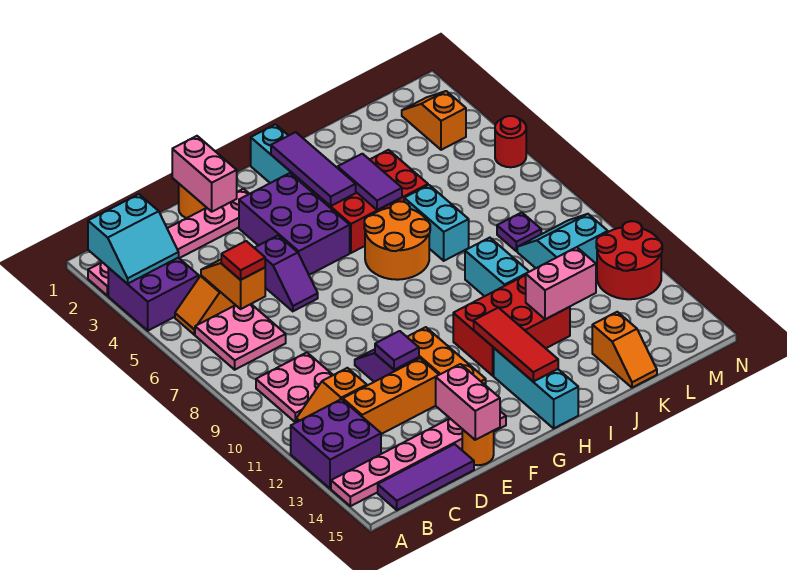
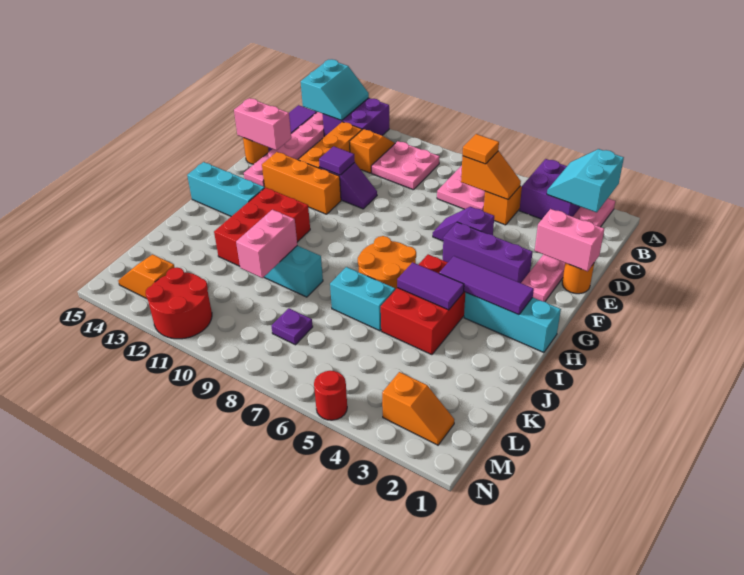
red tile C6 level 3 -> orange tile C6 level 3
purple brick F3:G5 level 1 -> purple brick F3:F5 level 1
red tile H12:H14 level 2 -> none
pink brick J12:K12 level 2 -> pink brick J10:K10 level 2
orange slope K14:K15 level 1 top 14 -> orange slope M13:M14 level 1 top 13
cyan slope L9:M10 level 1 top 10 -> cyan slope A13:B14 level 2 top 14

